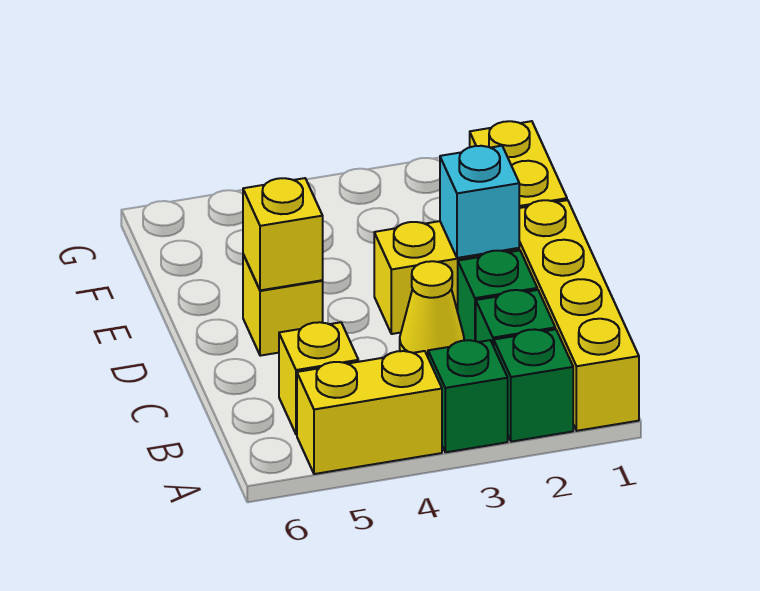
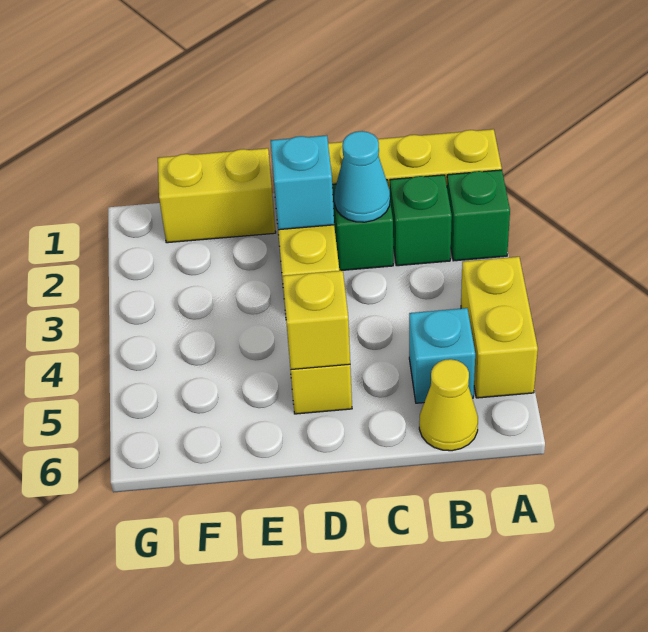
green brick A3 level 1 -> none
yellow brick B5 level 1 -> cyan brick B5 level 1
none -> cyan cone C2 level 2
yellow cone C3 level 1 -> yellow cone B6 level 1

